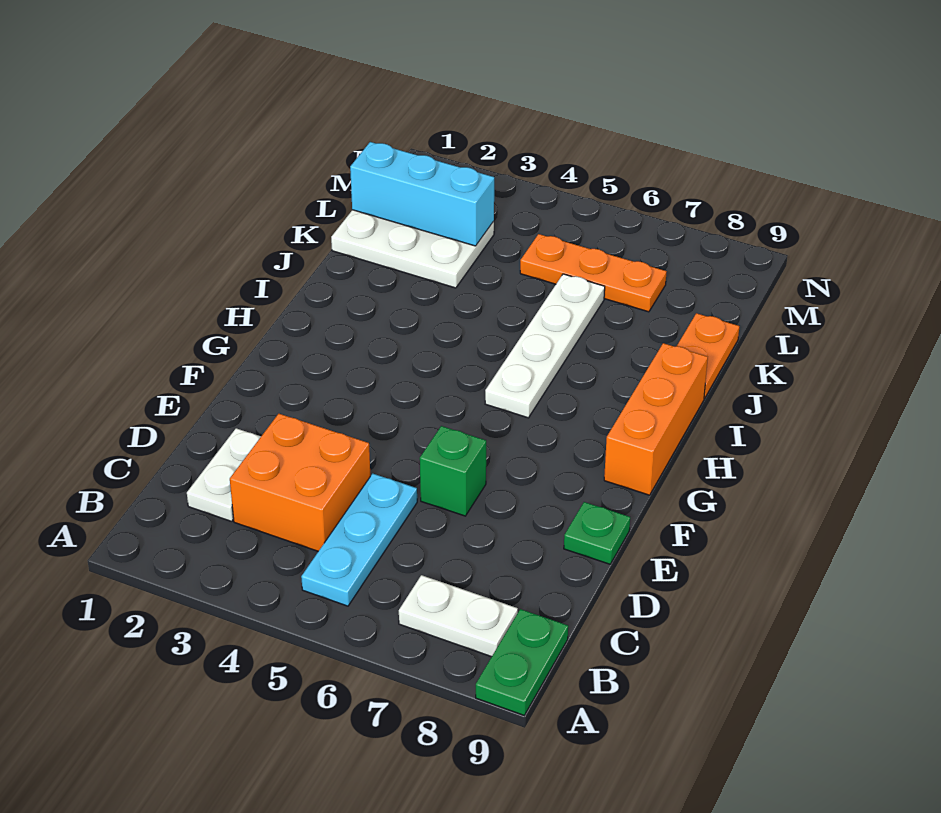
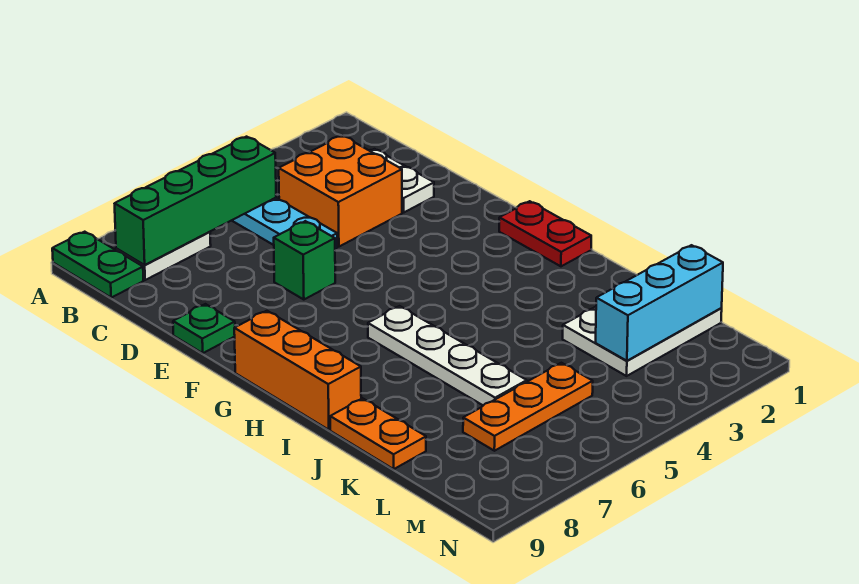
none -> green brick B5:B8 level 2
none -> red plate G1:H1 level 1

